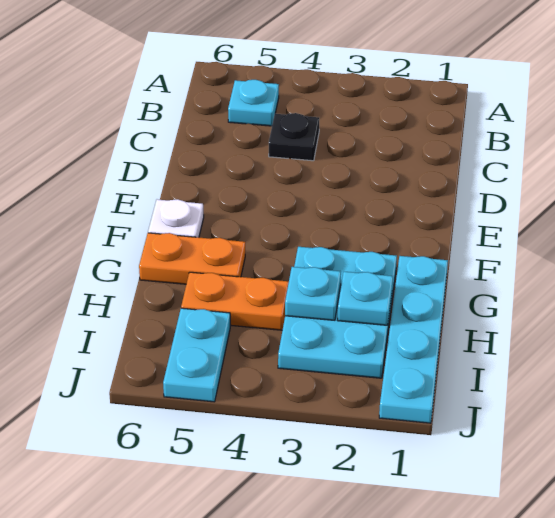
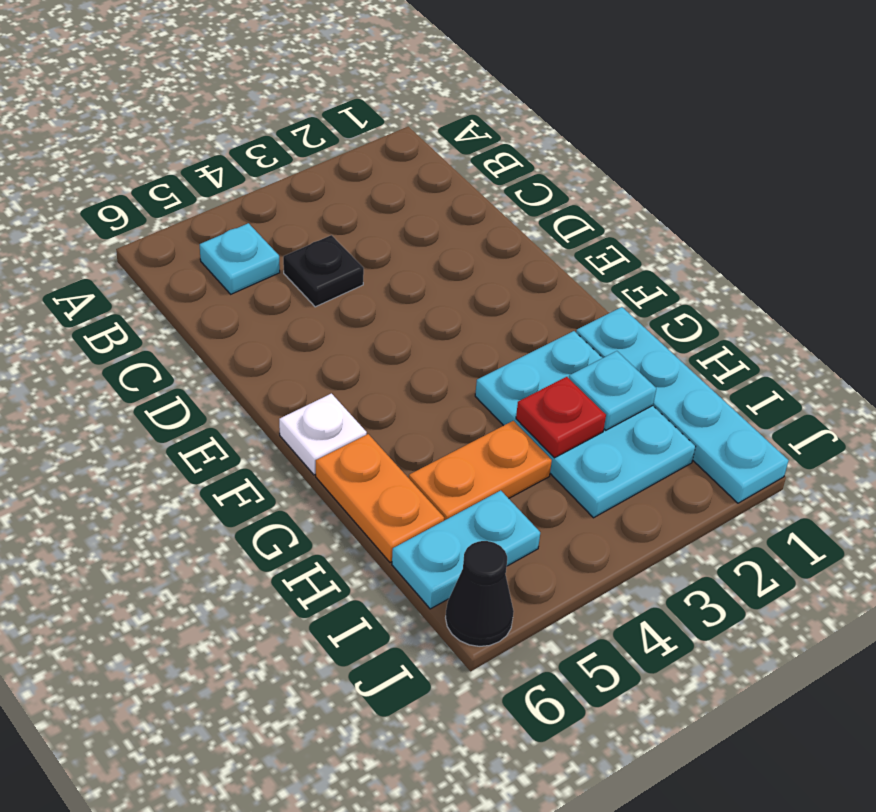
orange plate G5:G6 level 1 -> orange plate G6:H6 level 1
cyan plate H3 level 2 -> red plate H3 level 2
cyan plate I5:J5 level 1 -> cyan plate I5:I6 level 1
none -> black cone J6 level 1

